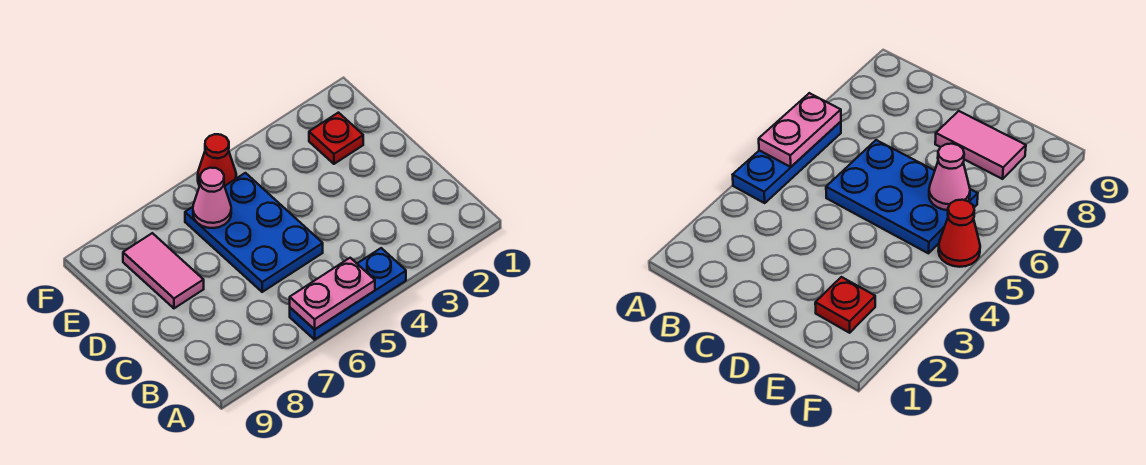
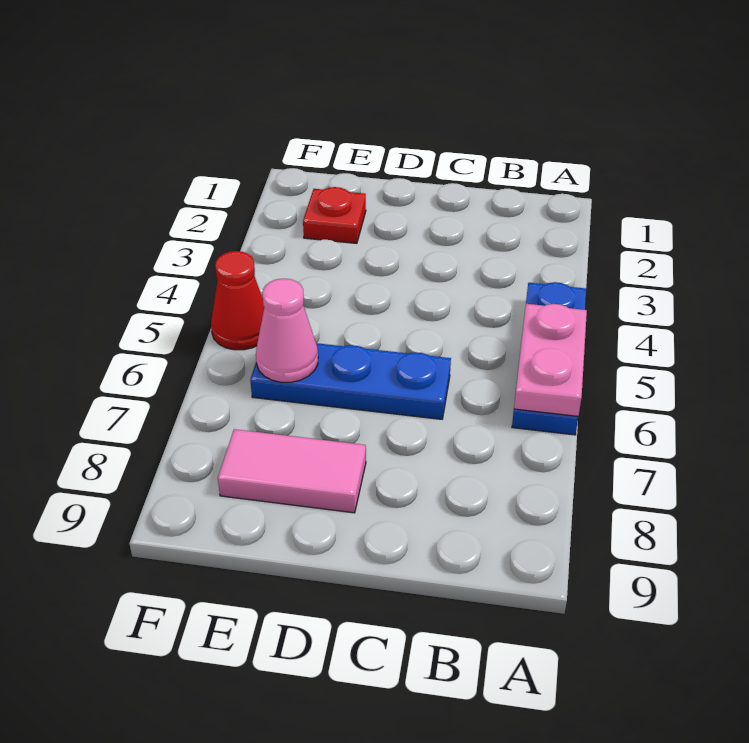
blue plate C5:E6 level 1 -> blue plate C6:E6 level 1

